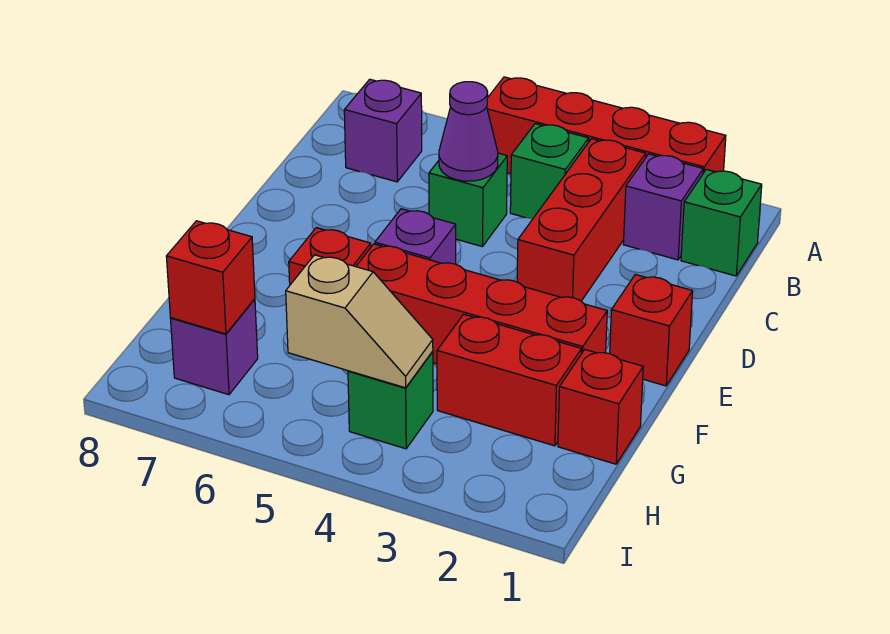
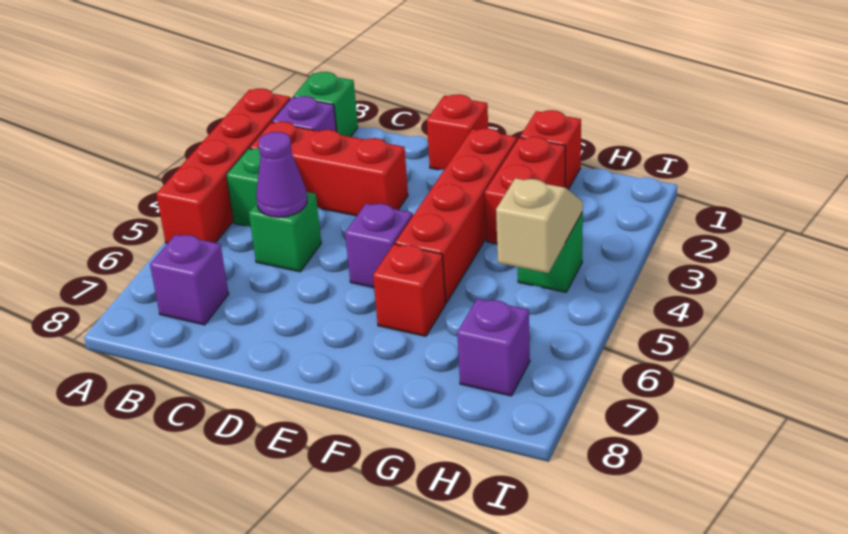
red brick H7 level 2 -> none

